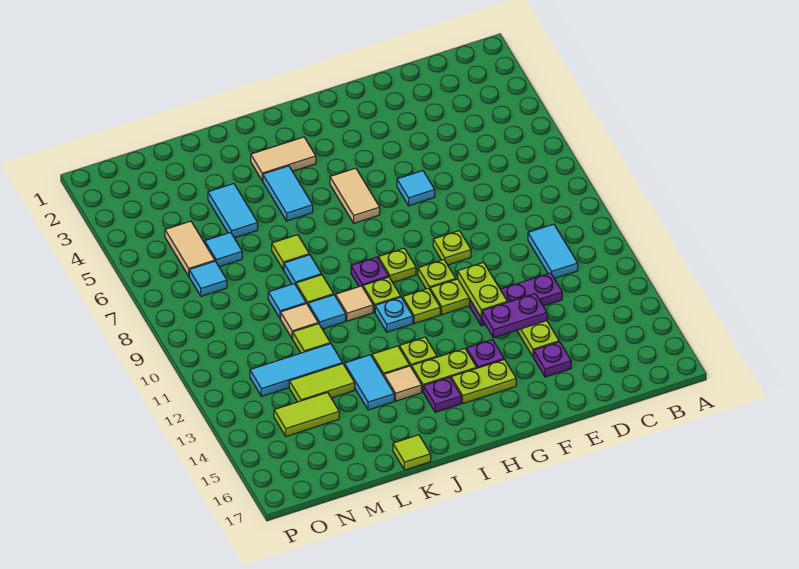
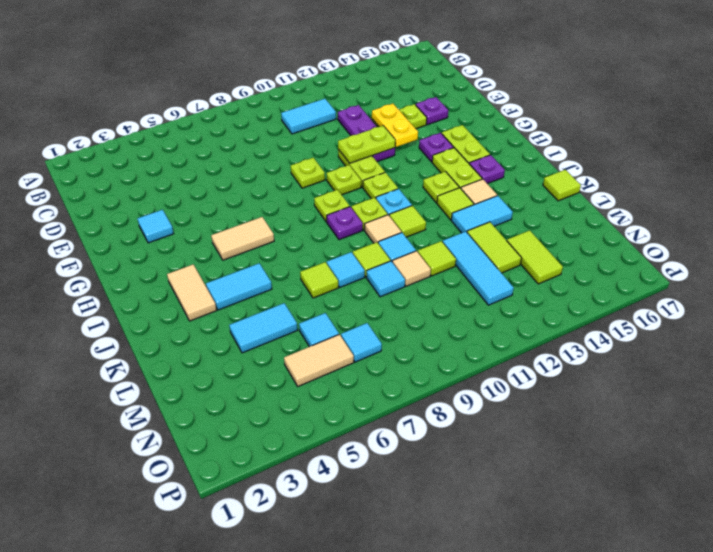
purple plate E13:F13 level 2 -> yellow plate E13:F13 level 2
cyan tile F6 level 1 -> cyan tile F3 level 1
none -> lime tile J11 level 1

